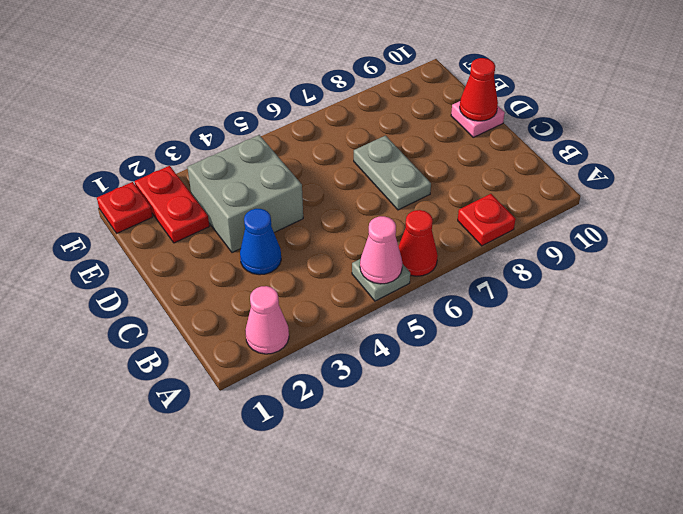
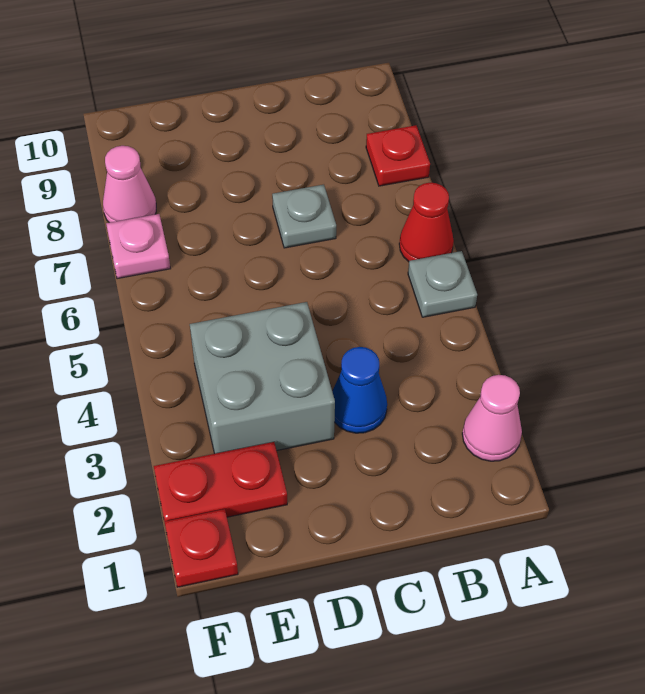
pink cone A5 level 2 -> pink cone F8 level 1
grey plate C7:D7 level 1 -> grey plate C7 level 1
pink plate D10 level 1 -> pink plate F7 level 1
red cone D10 level 2 -> none

